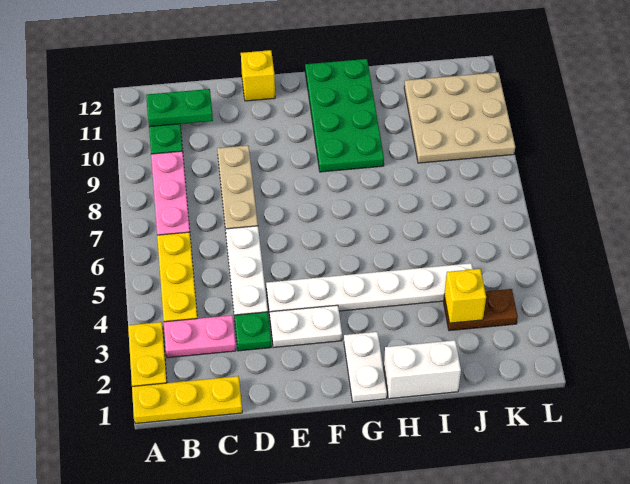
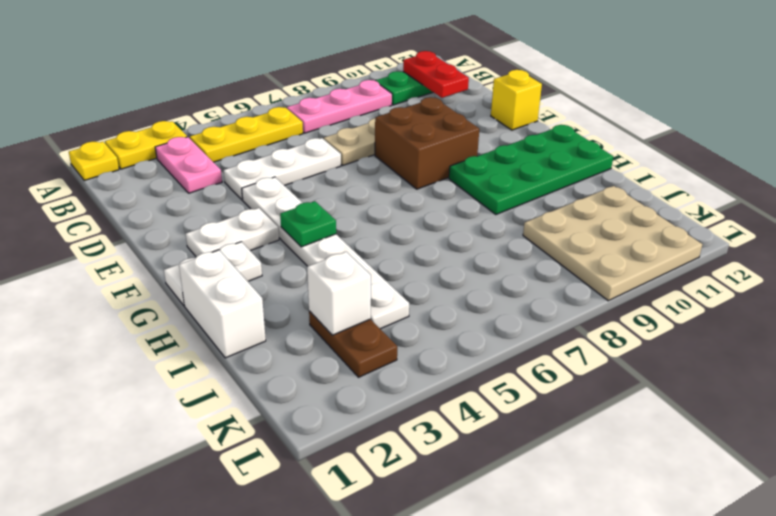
yellow plate A1:C1 level 1 -> yellow plate A1 level 1
green plate B11:C11 level 2 -> red plate B11:C11 level 2
green plate D3 level 1 -> green plate G4 level 2
white plate E3:F3 level 1 -> white plate F2:F3 level 1
none -> brown brick E8:F9 level 1
yellow brick J3 level 2 -> white brick J3 level 2

